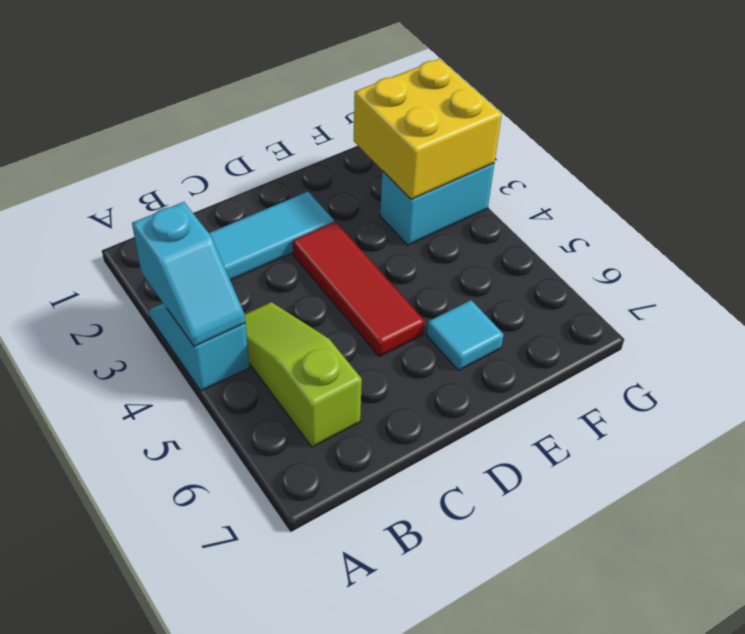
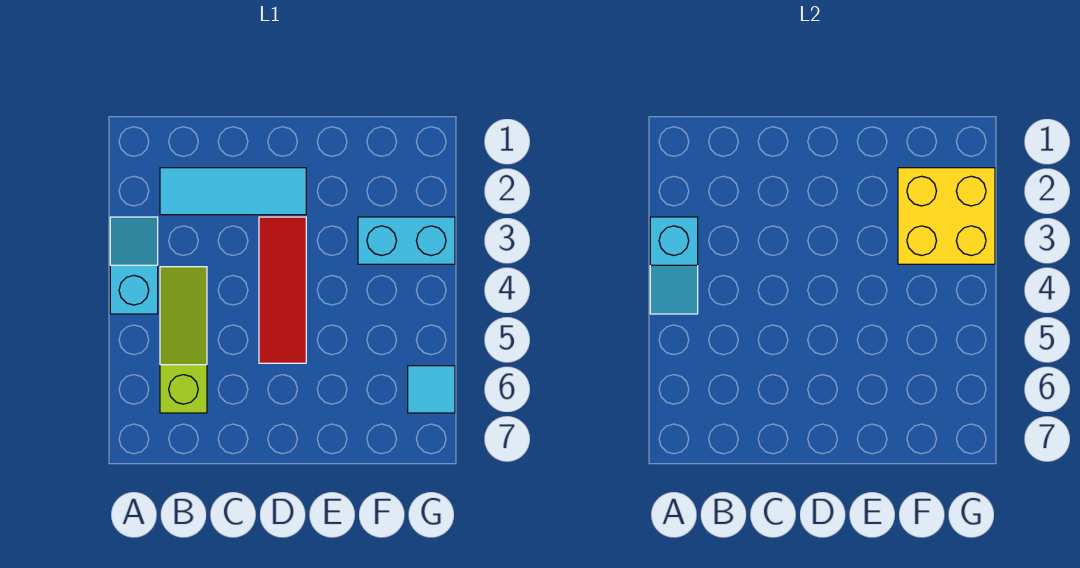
cyan tile E6 level 1 -> cyan tile G6 level 1

